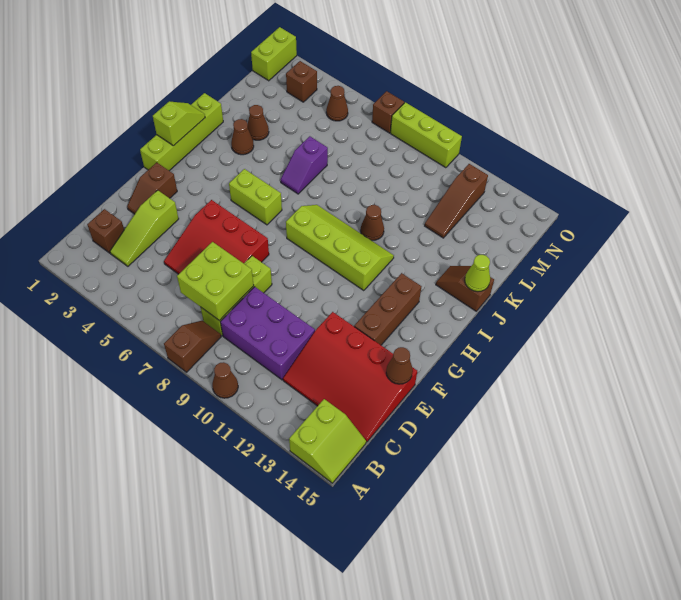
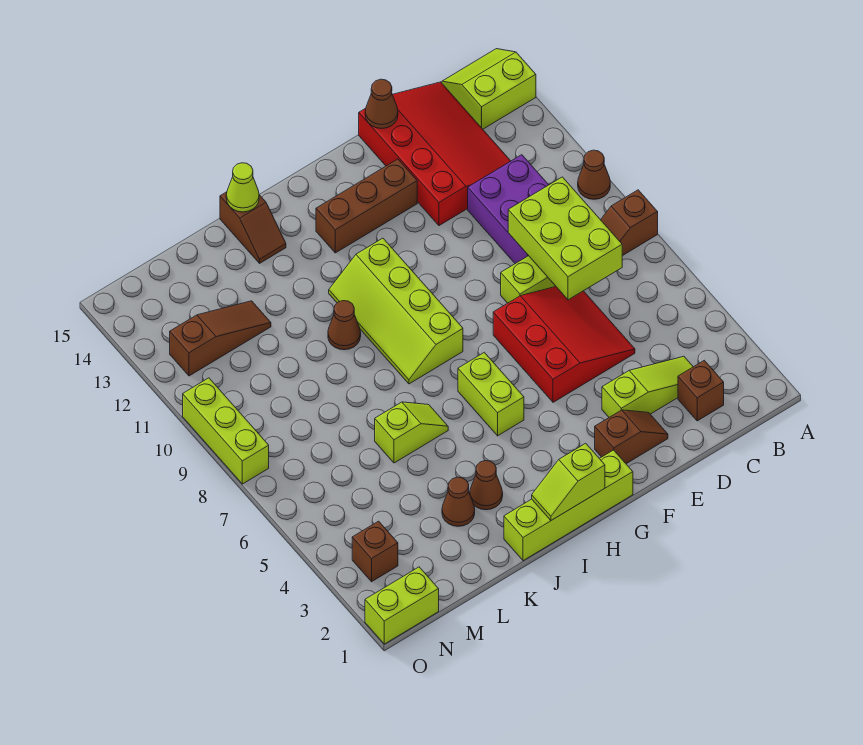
lime brick C7:D8 level 2 -> lime brick C7:D9 level 2
purple slope J6:K6 level 1 top K -> lime slope J6:K6 level 1 top K
brown cone N5 level 1 -> none
brown brick O7 level 1 -> none

